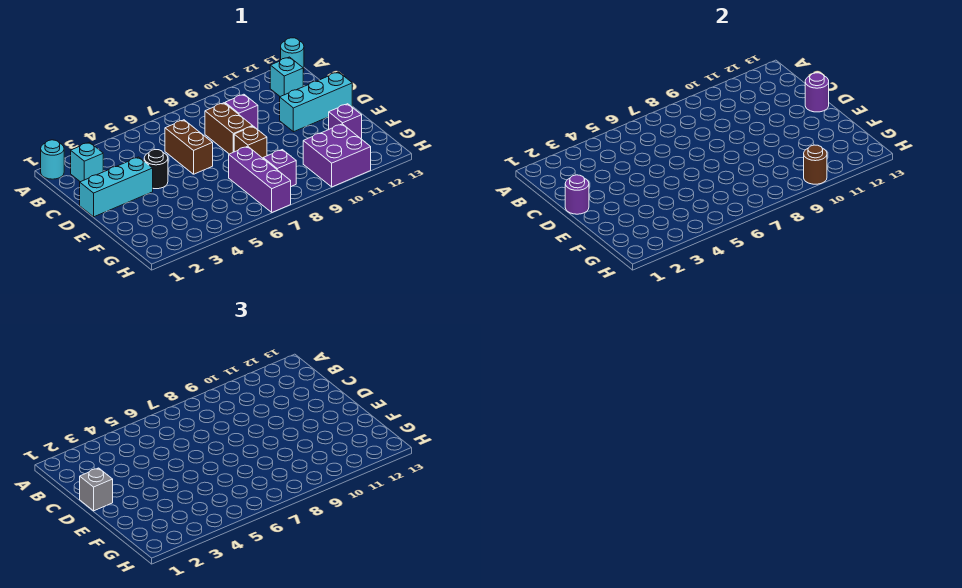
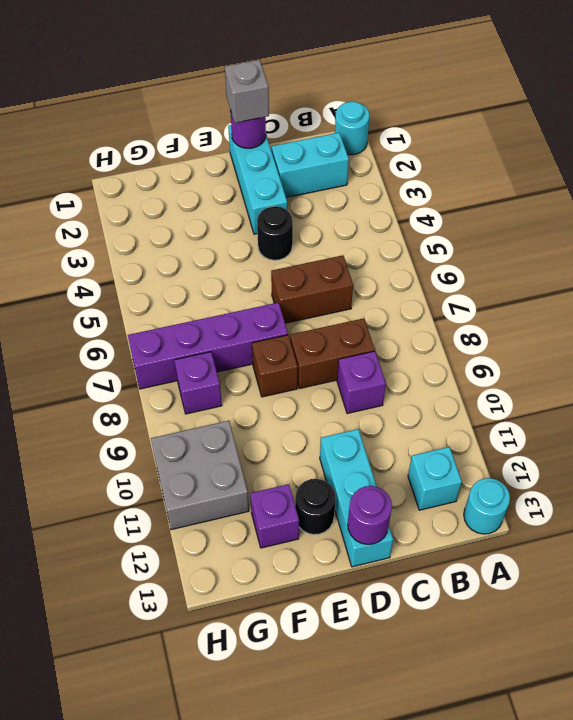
cyan brick B2 level 1 -> cyan brick B2:C2 level 1
none -> black round brick E12 level 1
purple brick F7:H7 level 1 -> purple brick E7:H7 level 1
purple brick G10:H11 level 1 -> grey brick G10:H11 level 1
brown round brick H10 level 2 -> none

